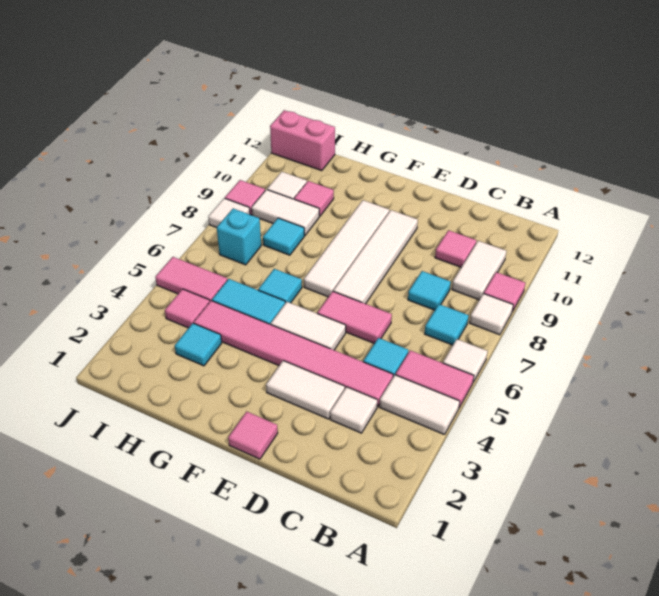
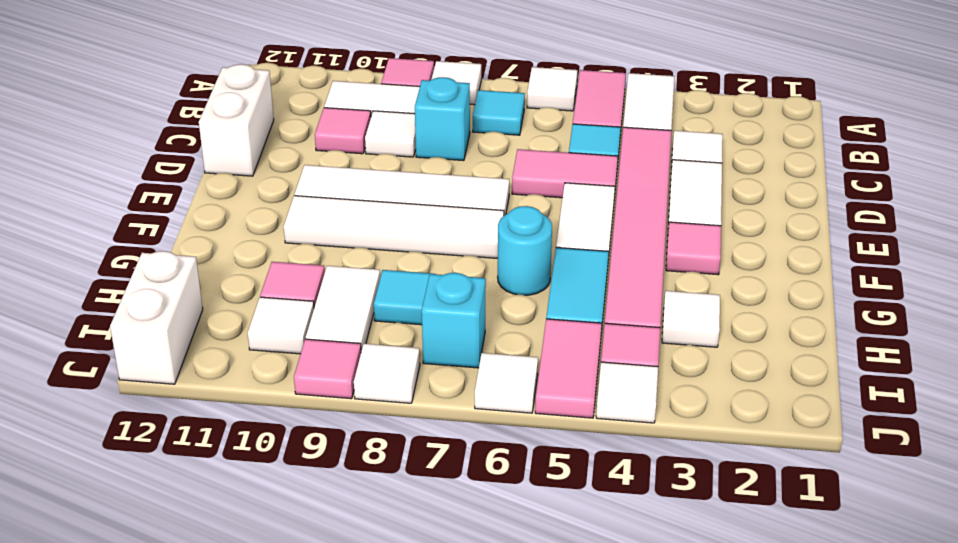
cyan tile C8 level 1 -> cyan brick C8 level 1
none -> white tile C9 level 1
none -> white brick C12:D12 level 1
pink tile D6:E6 level 1 -> pink tile D5:D6 level 1
pink tile E1 level 1 -> pink tile F3 level 1
cyan tile G6 level 1 -> cyan round brick G6 level 1
cyan tile H3 level 1 -> white tile H3 level 1
pink brick I12:J12 level 1 -> white brick I12:J12 level 1
none -> white tile J4 level 1
none -> white tile J6 level 1

